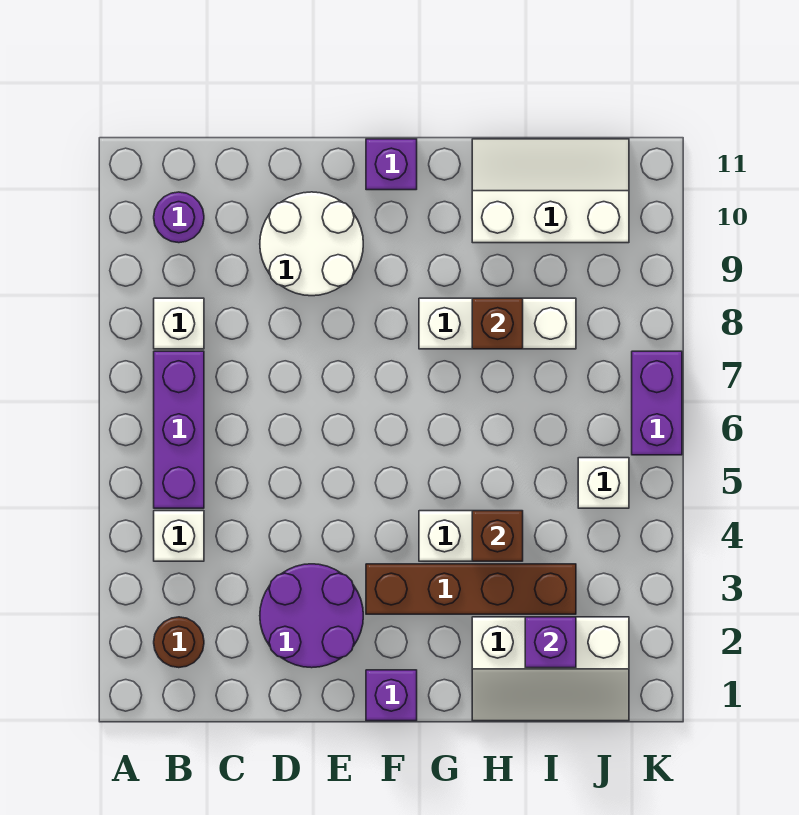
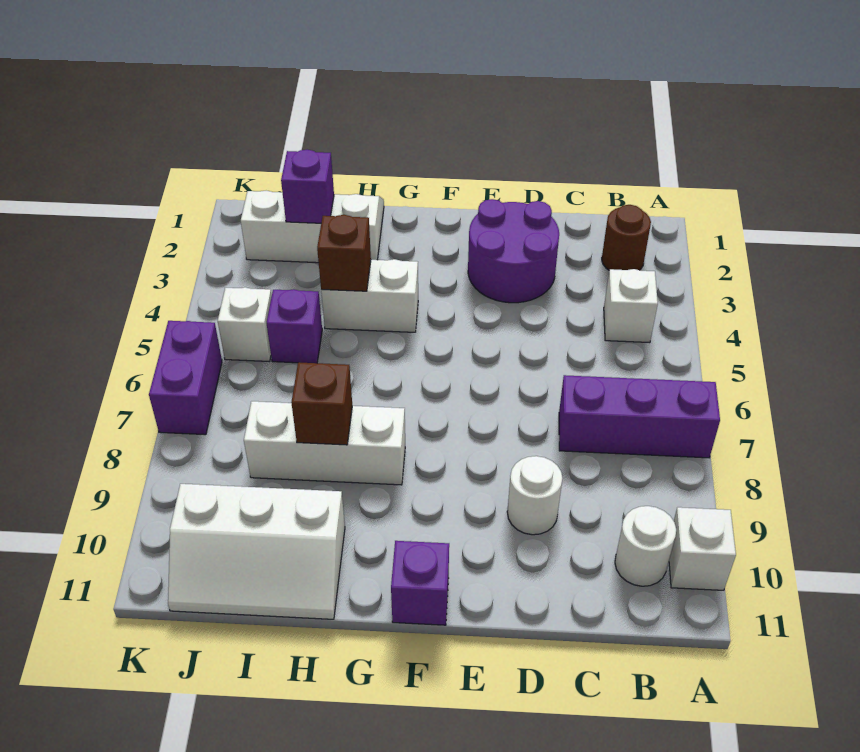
purple brick B5:B7 level 1 -> purple brick A7:C7 level 1
white brick B8 level 1 -> white brick A10 level 1
purple round brick B10 level 1 -> white round brick B10 level 1
white round brick D9:E10 level 1 -> white round brick D9 level 1
purple brick F1 level 1 -> purple brick I5 level 1
brown brick F3:I3 level 1 -> none

